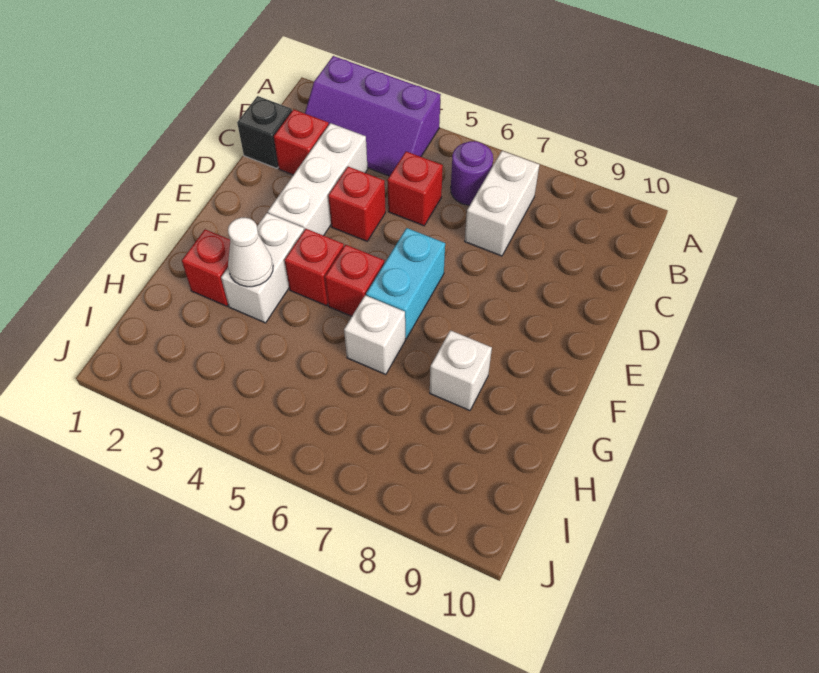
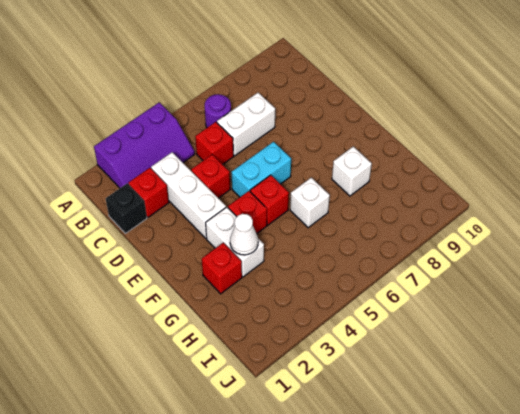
white brick B7:C7 level 1 -> white brick C6:C7 level 1
cyan brick E6:F6 level 1 -> cyan brick E5:E6 level 1

